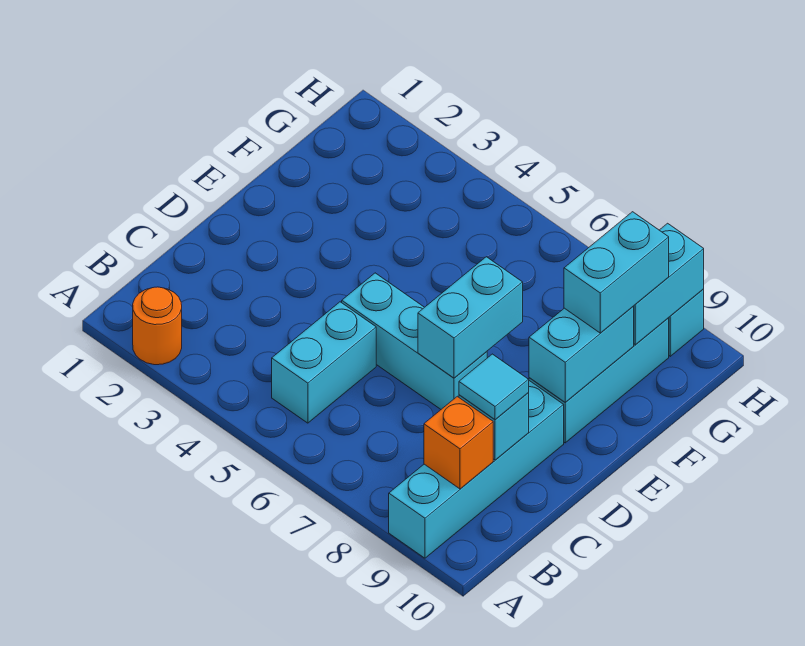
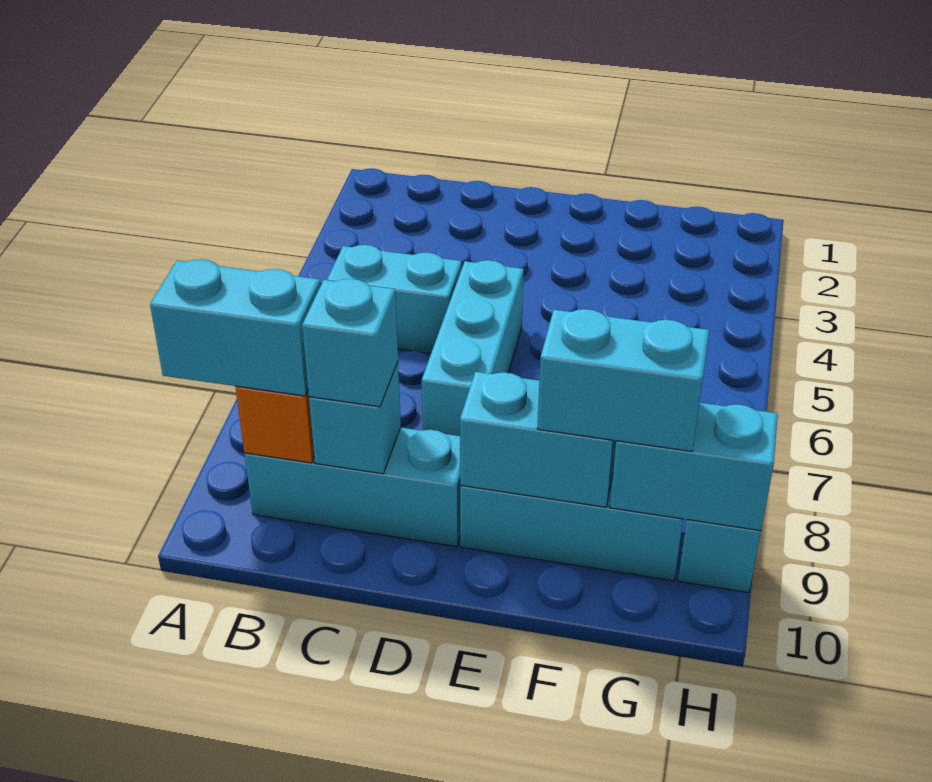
orange round brick A2 level 1 -> none
cyan brick A9:D9 level 1 -> cyan brick B9:D9 level 1
cyan tile C9 level 3 -> cyan brick C9 level 3
cyan brick D7:E7 level 2 -> cyan brick A9:B9 level 3

